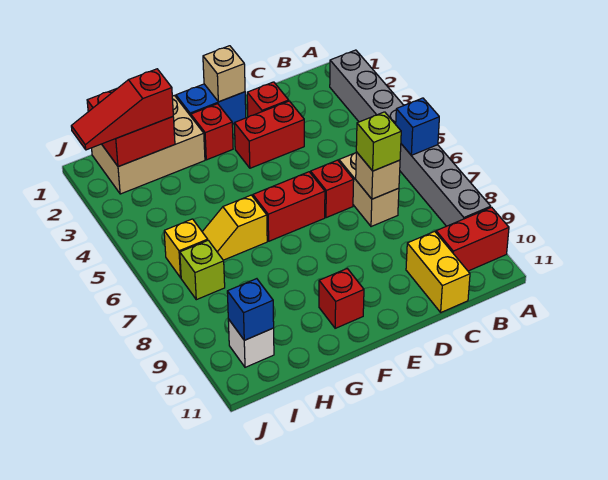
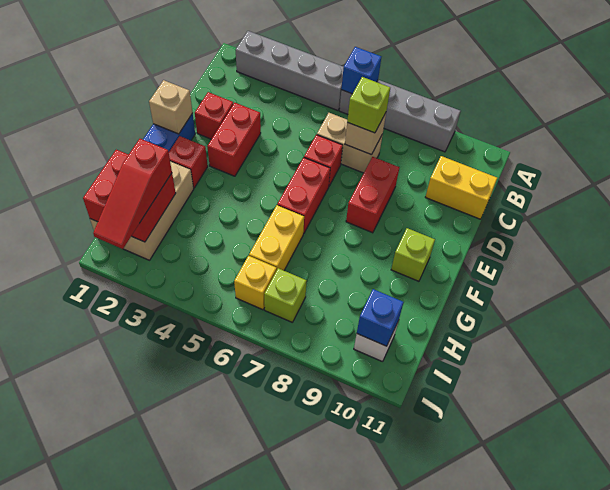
red brick A10:B10 level 1 -> red brick D8:E8 level 1
red brick F10 level 1 -> lime brick F10 level 1
yellow slope G6:H6 level 1 top G -> yellow brick G6:H6 level 1

